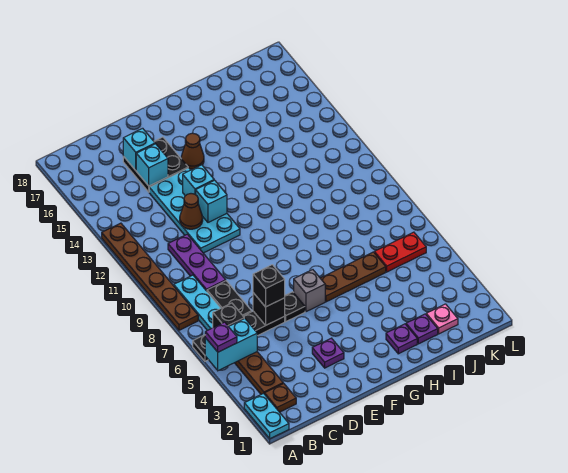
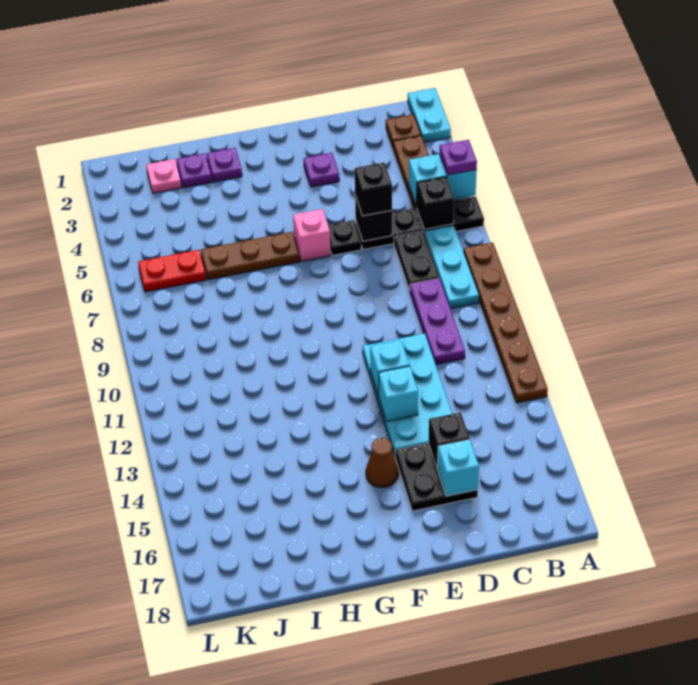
brown cone D12 level 2 -> none
cyan brick D15 level 2 -> black brick D15 level 2
grey brick F6 level 1 -> pink brick F6 level 1

